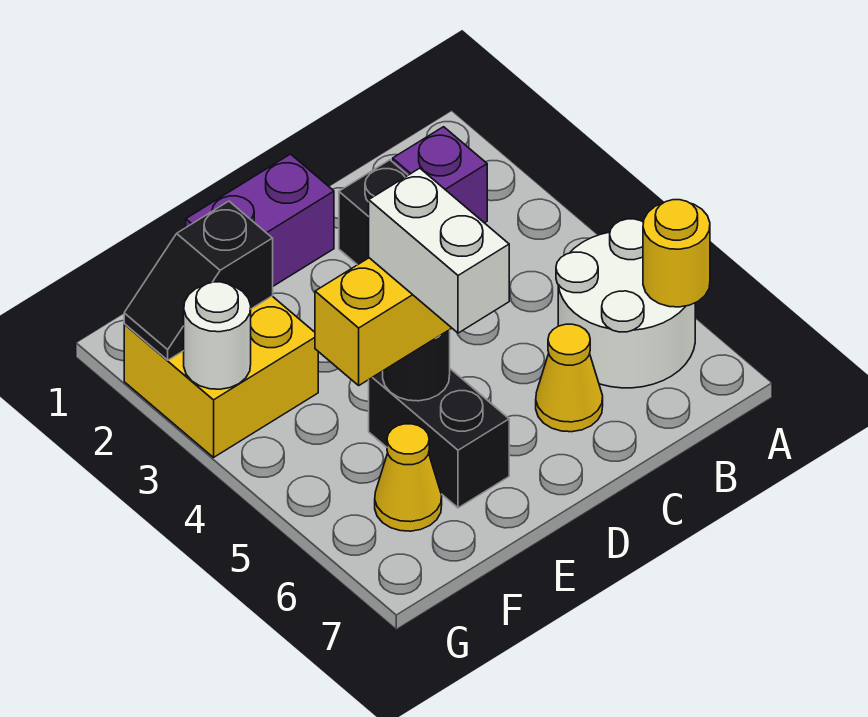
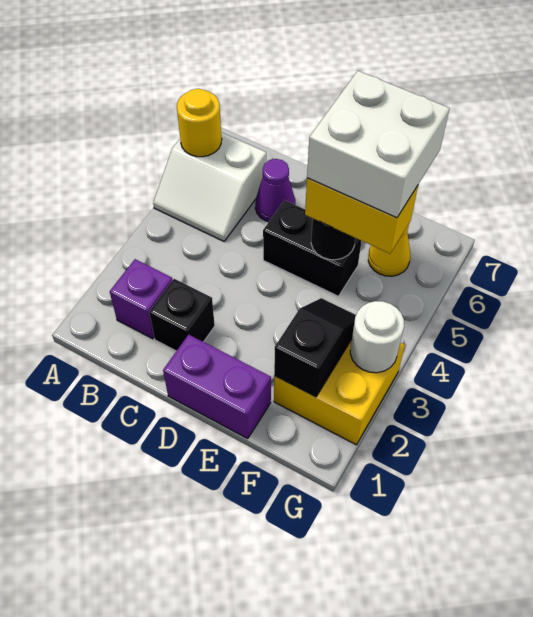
white round brick A5:B6 level 1 -> white slope A5:B6 level 1 top 6
yellow cone C6 level 1 -> purple cone C6 level 1
black brick E5:E6 level 1 -> black brick D5:E5 level 1
white brick E5:E6 level 4 -> white brick E5:F6 level 4
black slope F2:G2 level 2 top F -> black slope F2:F3 level 2 top 2

